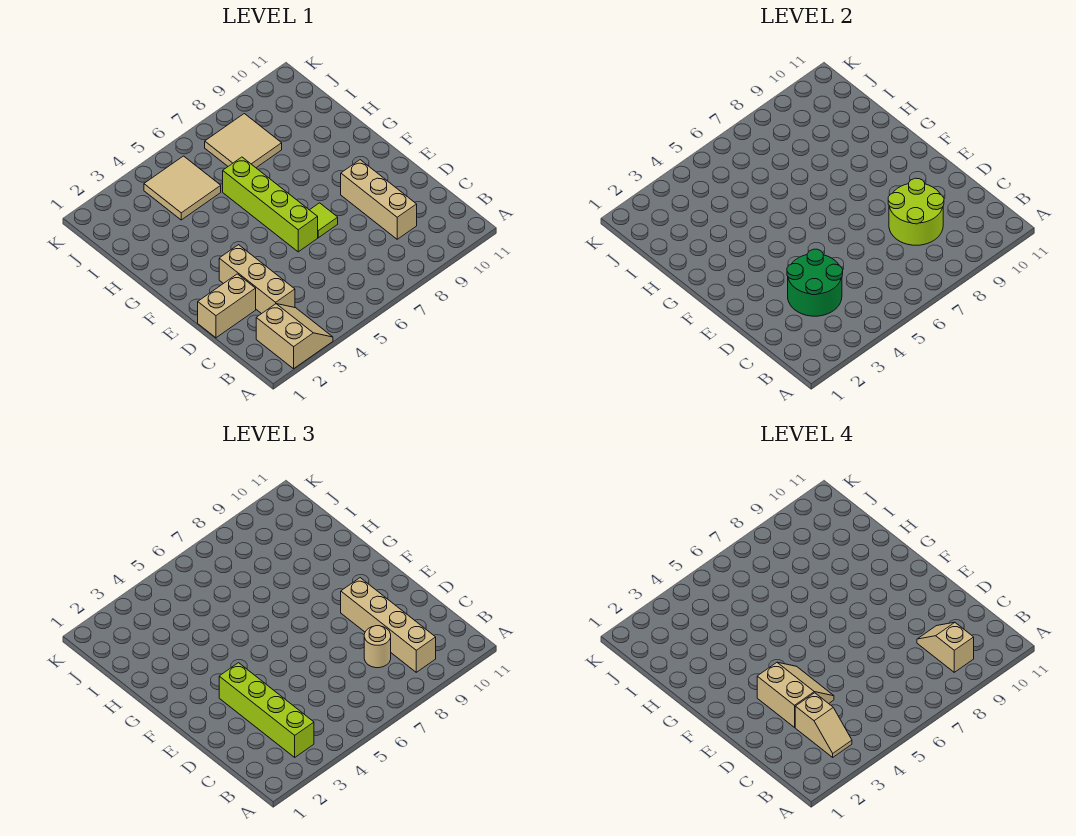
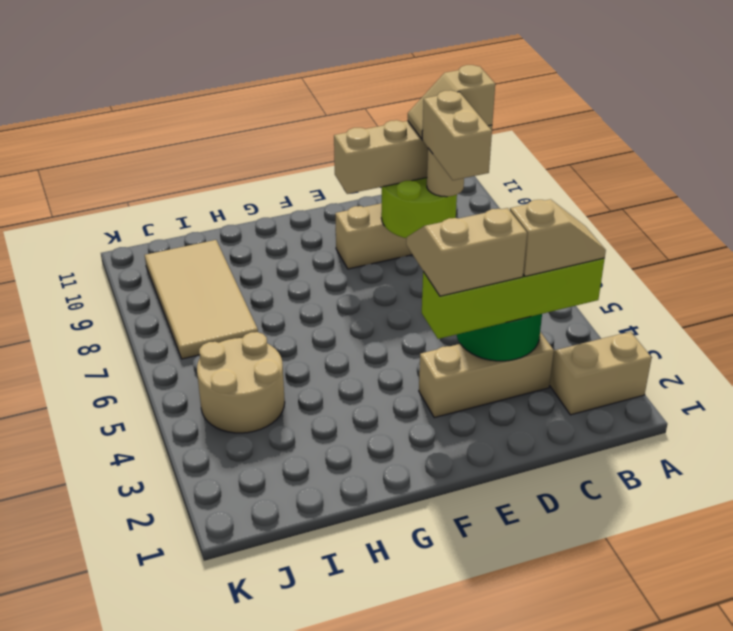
tan brick D1:D2 level 1 -> tan brick C7:C8 level 4
lime brick E6:H6 level 1 -> none
lime tile E7 level 1 -> none
tan tile I4:J5 level 1 -> tan round brick I4:J5 level 1
tan tile I7:J8 level 1 -> tan tile I7:J10 level 1

